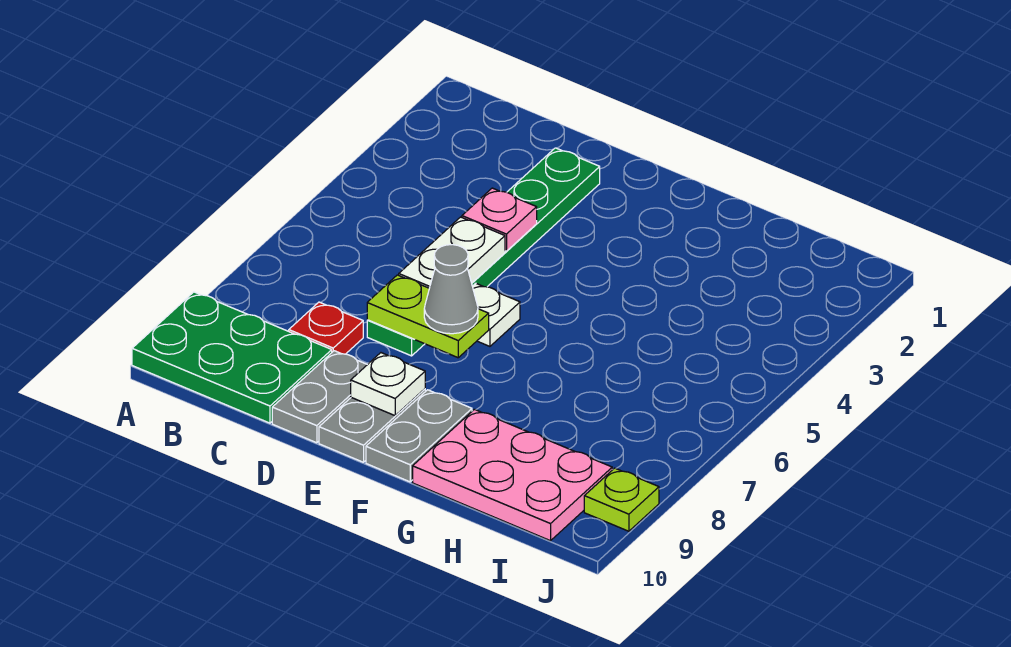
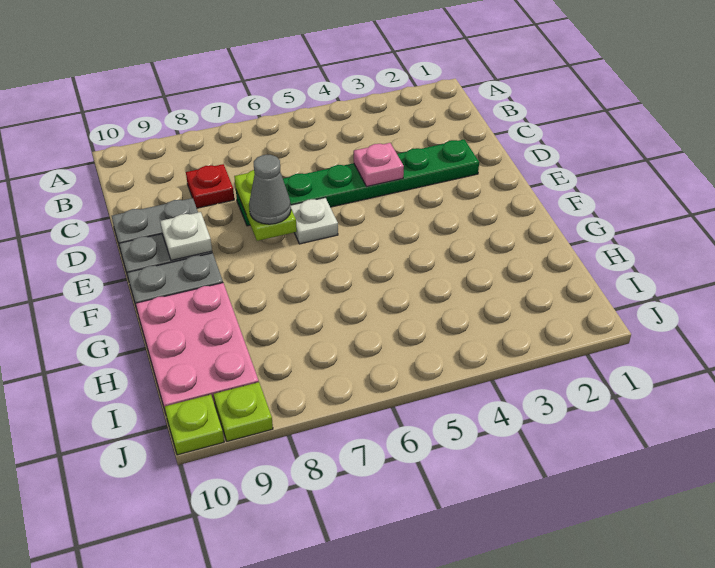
green plate A9:C10 level 1 -> none
white plate D5:D6 level 2 -> none
none -> lime plate J10 level 1

